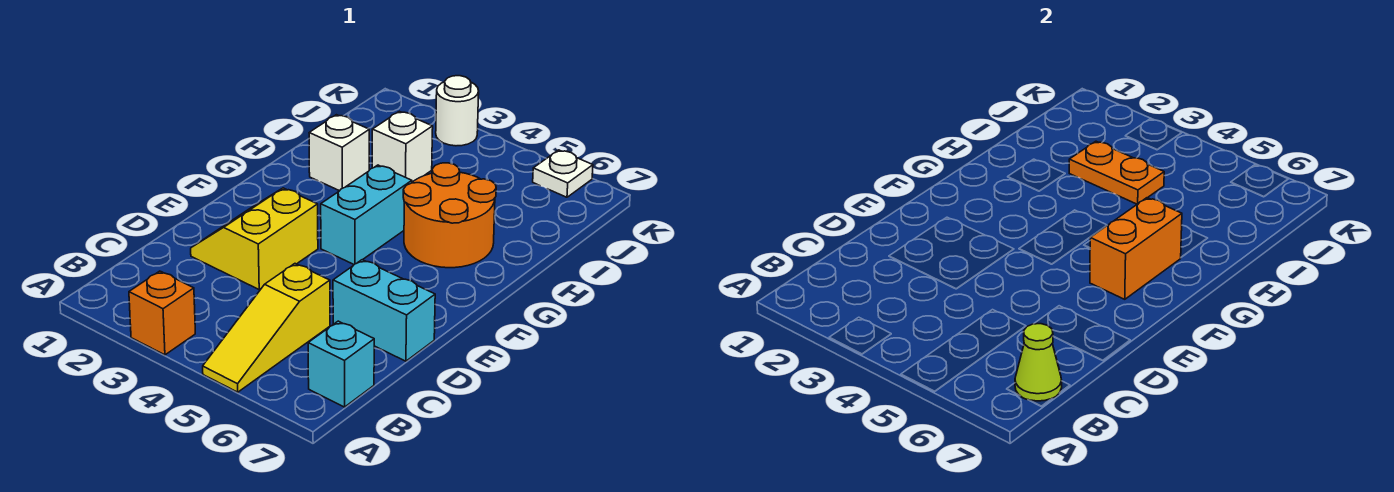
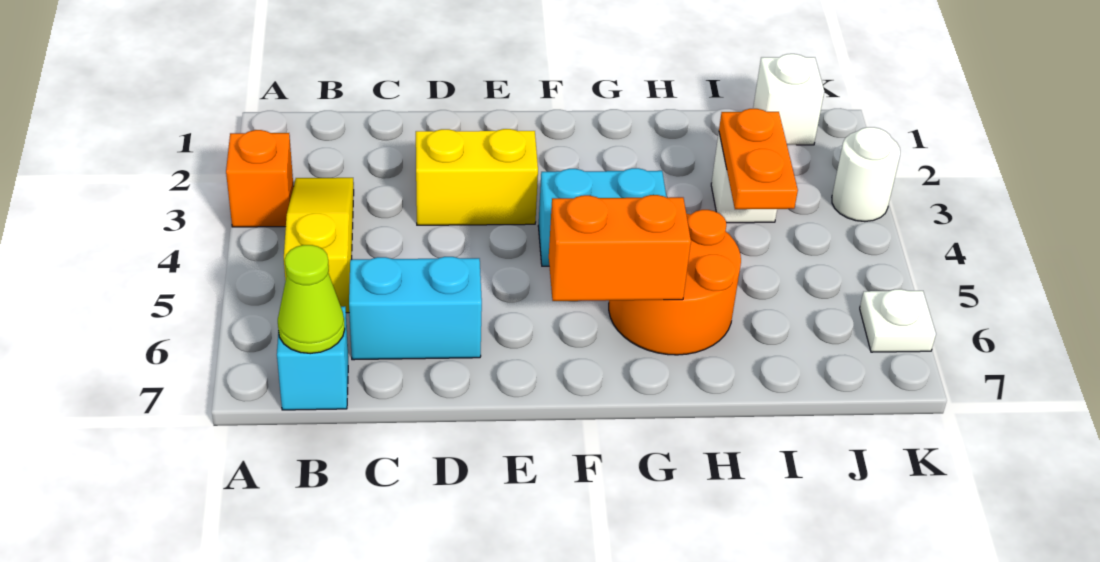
yellow slope A5:C5 level 1 top C -> yellow slope B3:B5 level 1 top 5
cyan brick D6:D7 level 1 -> cyan brick C6:D6 level 1
white brick H2 level 1 -> white brick J1 level 1

